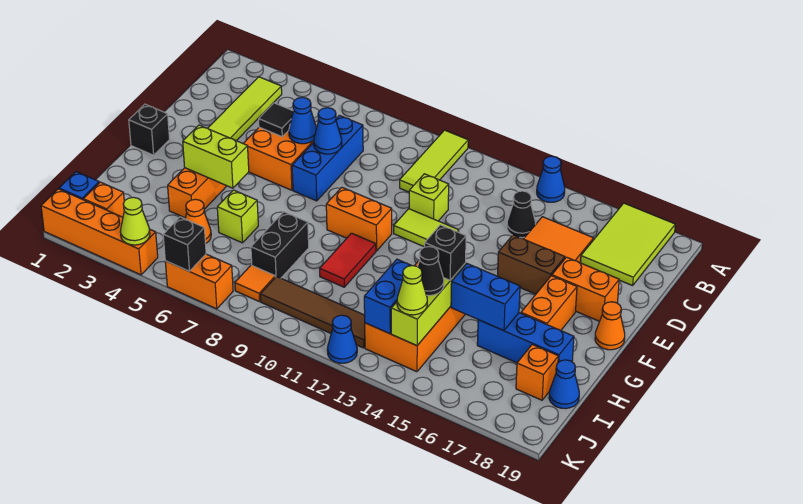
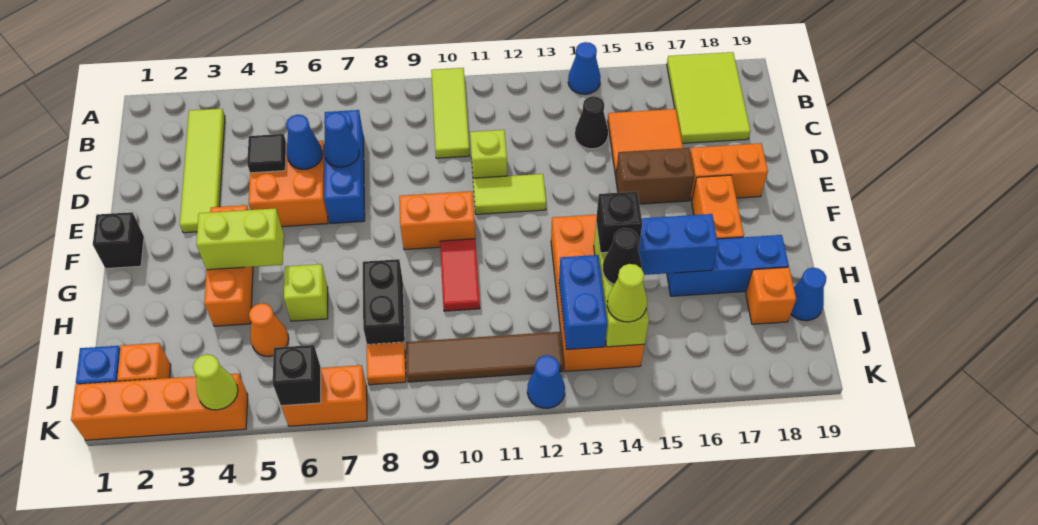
orange cone F19 level 1 -> none

